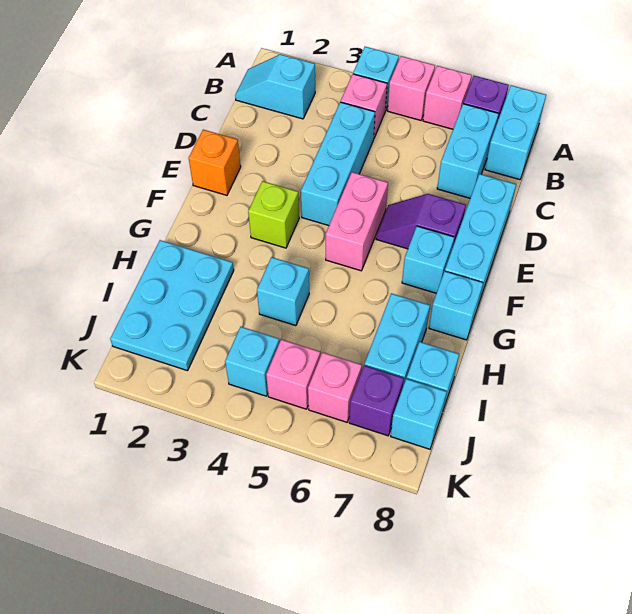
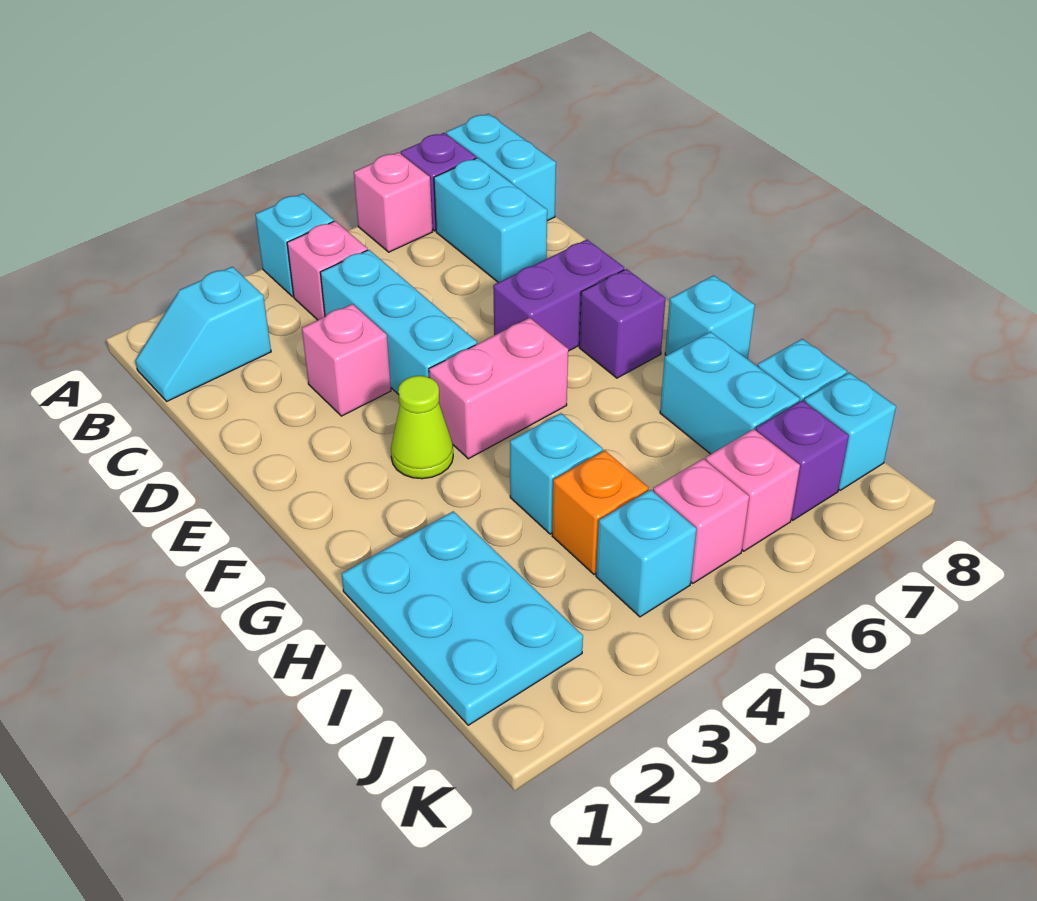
pink brick A5 level 1 -> pink brick D3 level 1
cyan brick D8:F8 level 1 -> none
orange brick E1 level 1 -> orange brick I4 level 1
pink brick E5:F5 level 1 -> pink brick F4:F5 level 1
purple slope E6:E7 level 1 top 7 -> purple brick E6:E7 level 1
lime brick F3 level 1 -> lime cone F3 level 1
cyan brick F7 level 1 -> purple brick F7 level 1

